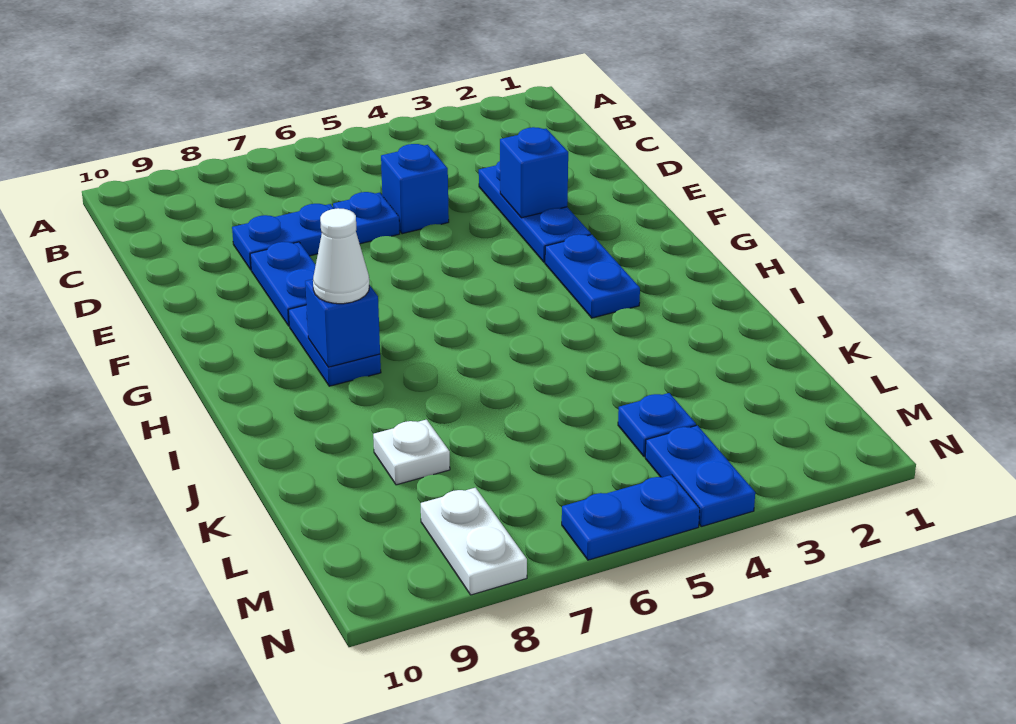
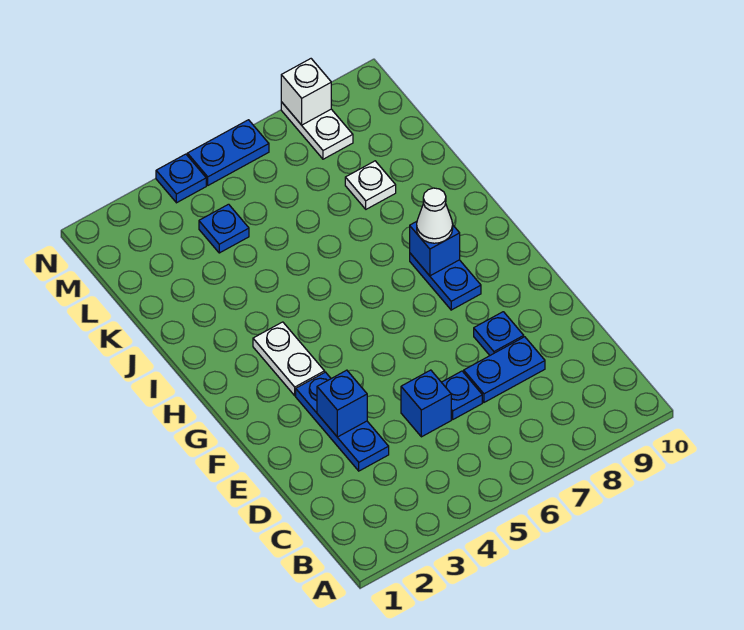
blue plate E8:F8 level 1 -> blue plate E8 level 1
blue plate G3:H3 level 1 -> white plate G3:H3 level 1
blue plate M4:N4 level 1 -> blue plate N4 level 1
none -> white brick N8 level 2

